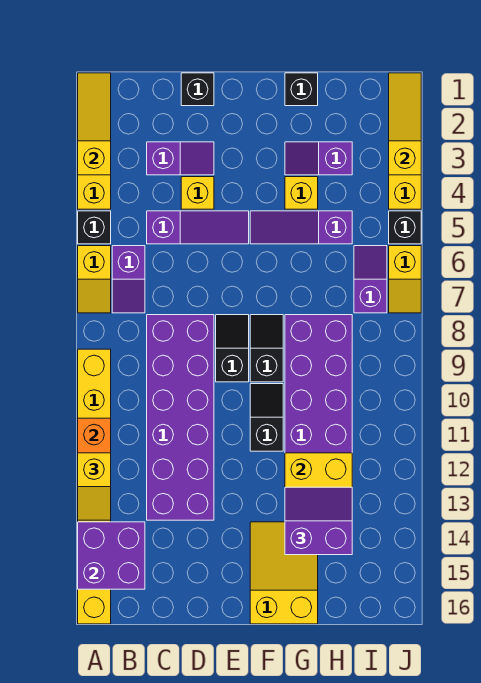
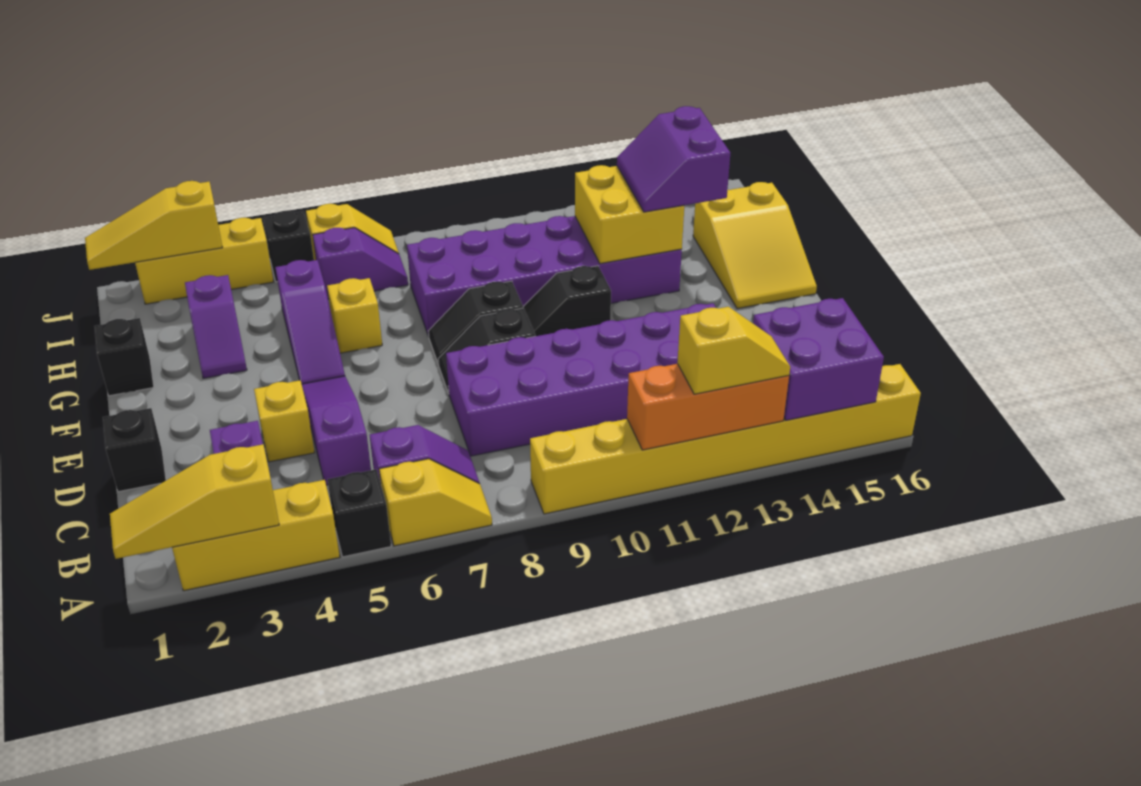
yellow slope F14:G16 level 1 top 16 -> yellow slope F15:H16 level 1 top H
yellow brick G4 level 1 -> yellow brick G6 level 1
purple slope I6:I7 level 1 top 7 -> purple slope I6:I7 level 1 top 6

